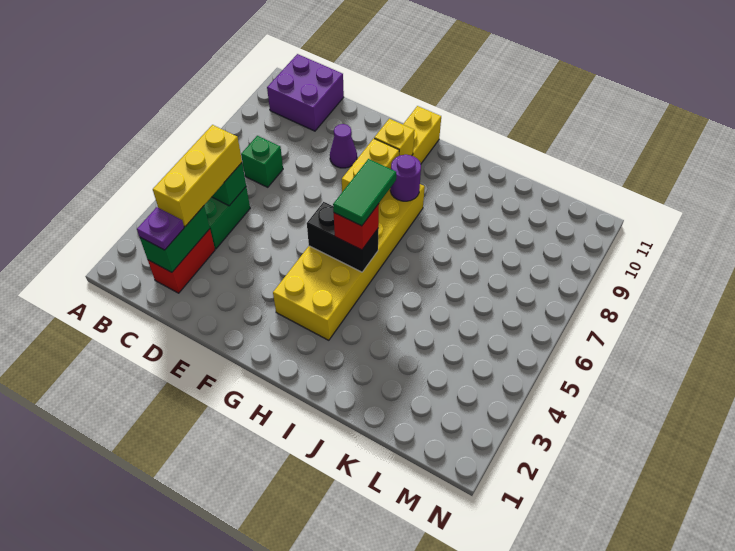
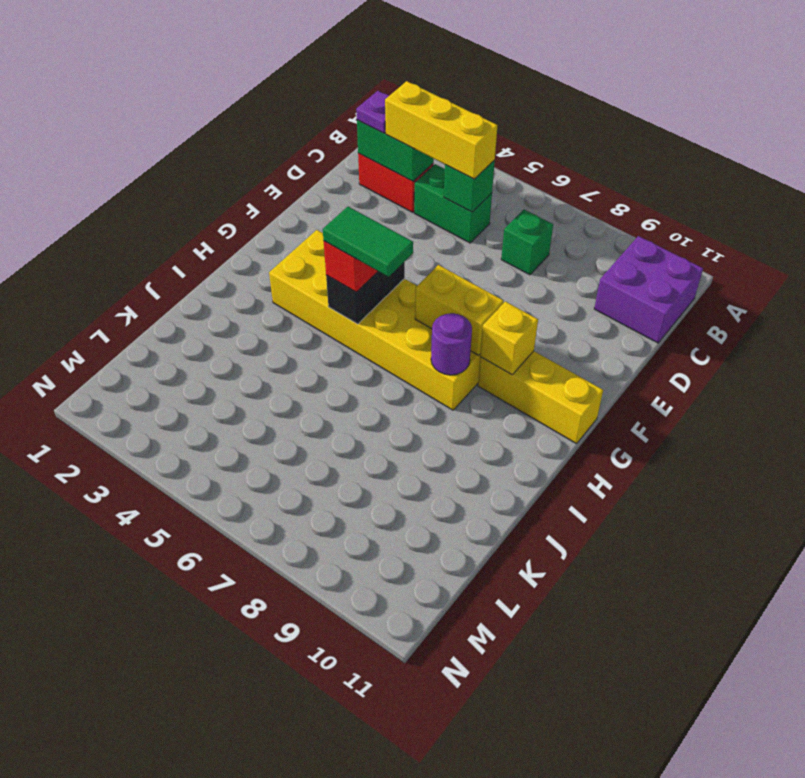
purple cone E9 level 1 -> none

